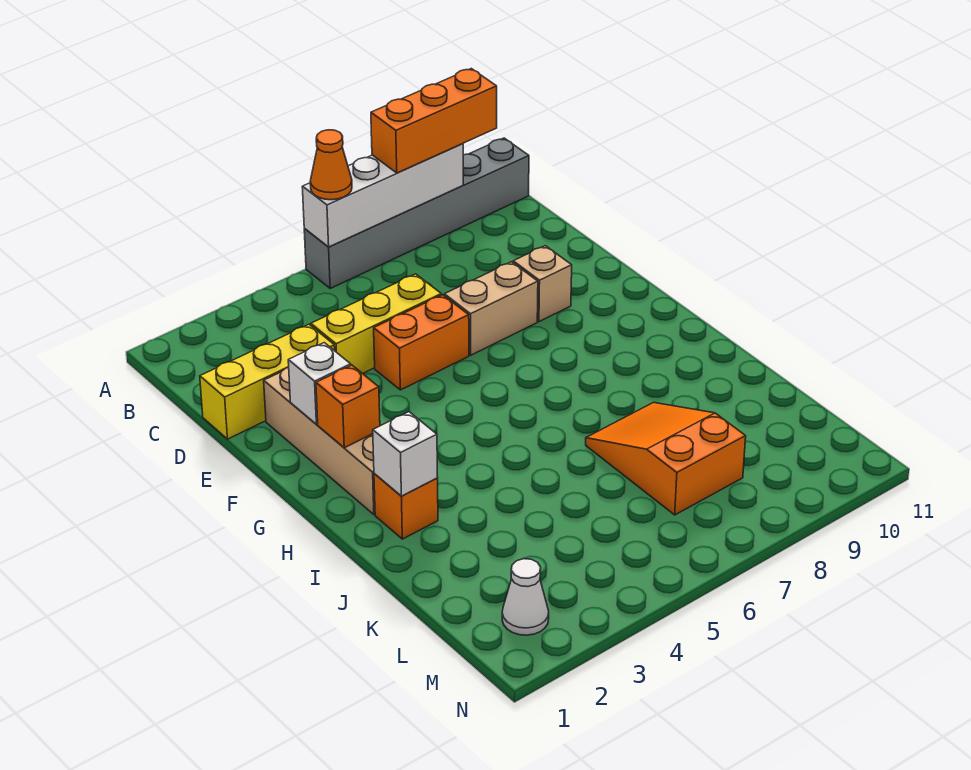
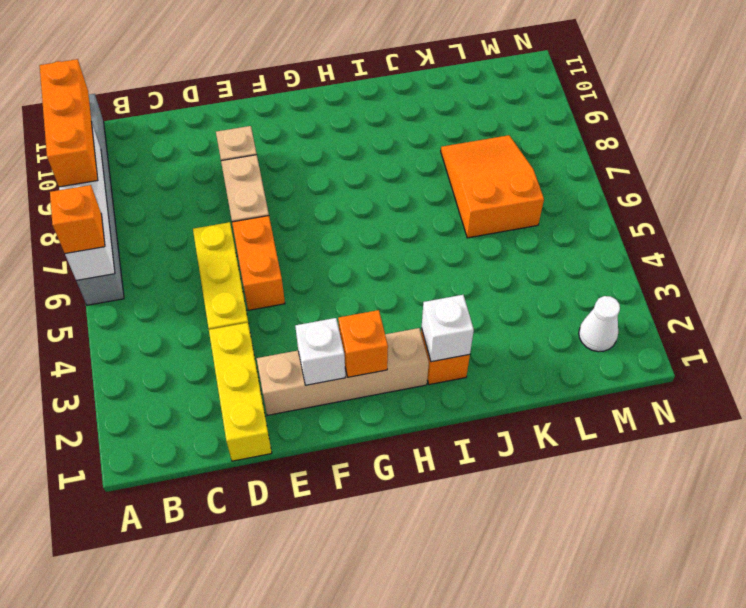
orange cone A6 level 3 -> orange brick A6 level 3
orange slope J7:L8 level 1 top L -> orange slope K6:L8 level 1 top 6

